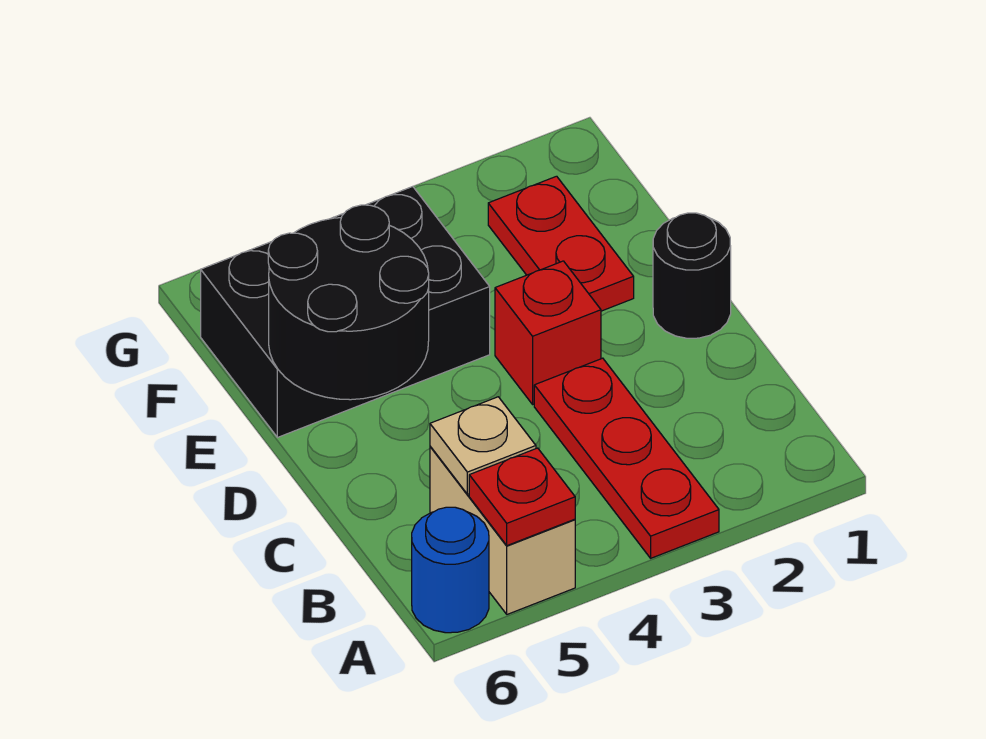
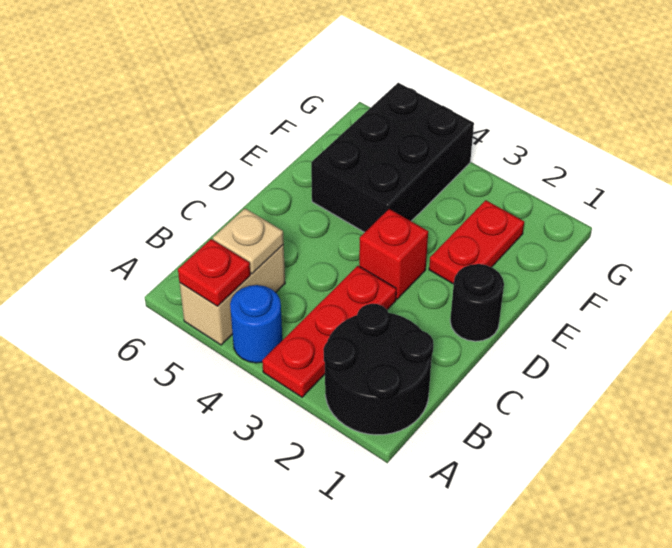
blue round brick A6 level 1 -> blue round brick A4 level 1
black round brick D5:E6 level 2 -> black round brick A1:B2 level 1
black brick E4:F6 level 1 -> black brick E4:G5 level 1

